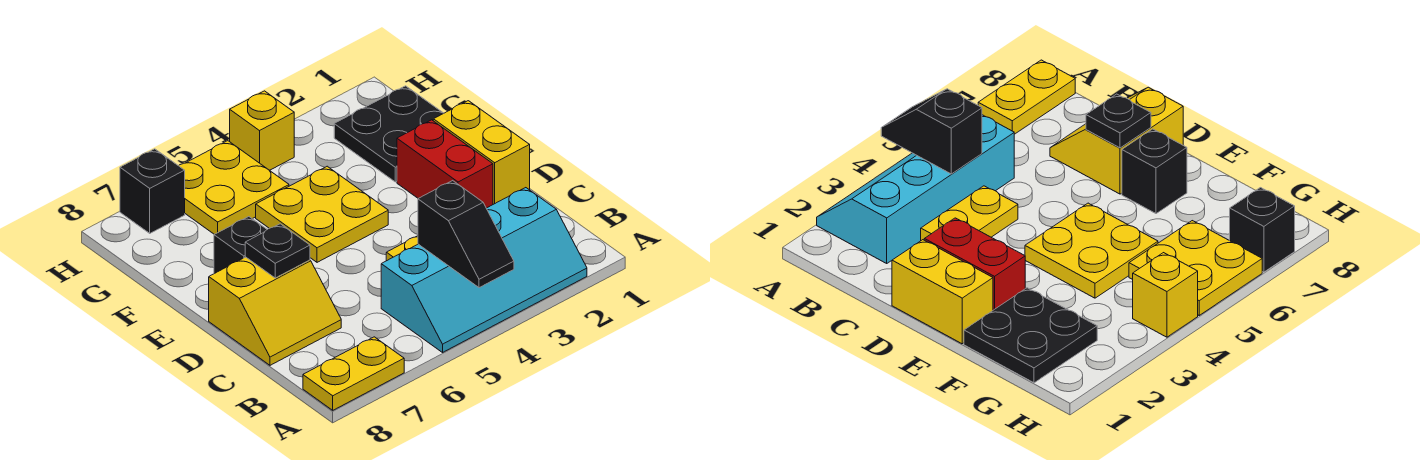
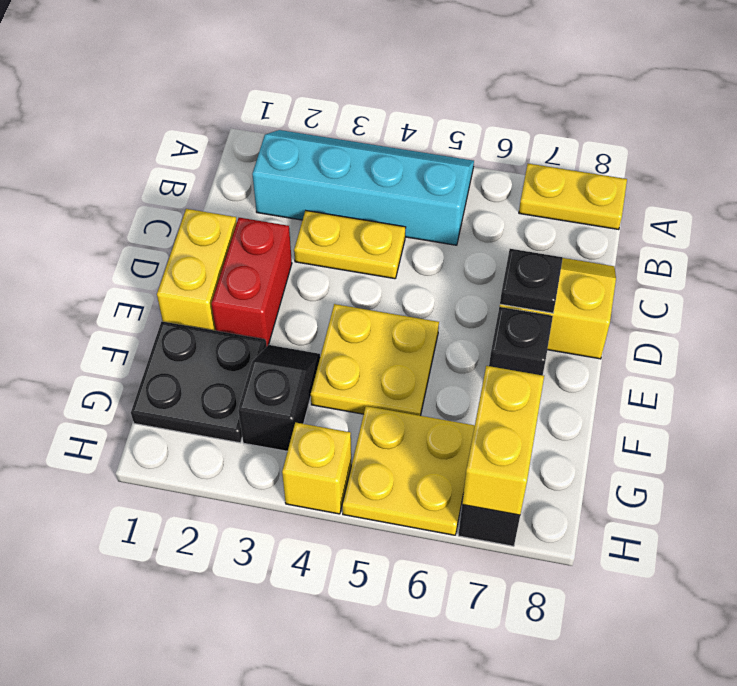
black slope A4:B4 level 2 top B -> black slope F3:G3 level 1 top G
none -> yellow brick G7:H7 level 2

